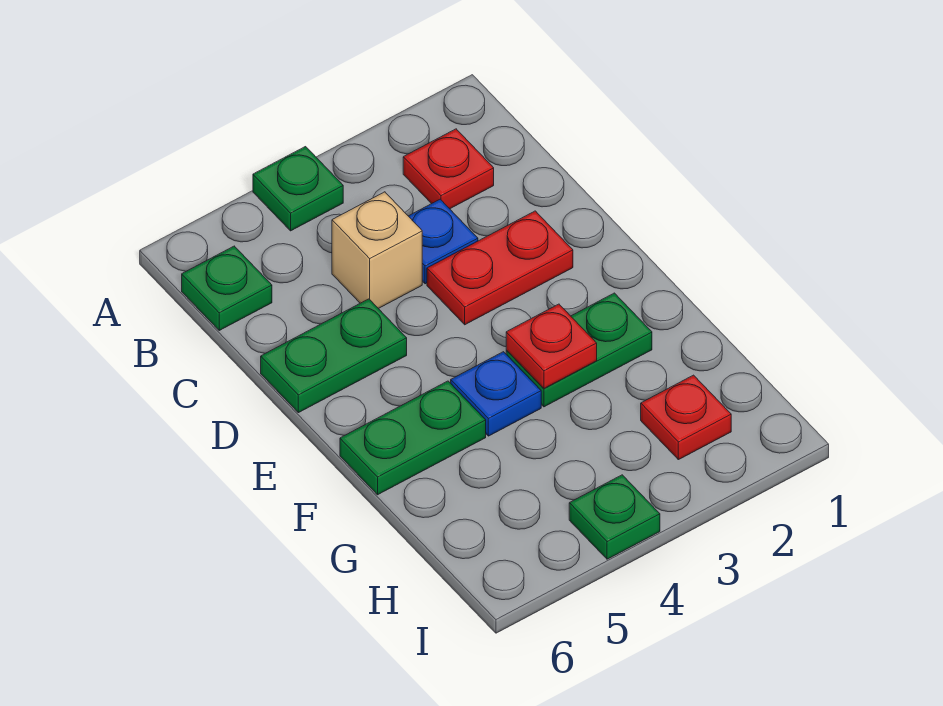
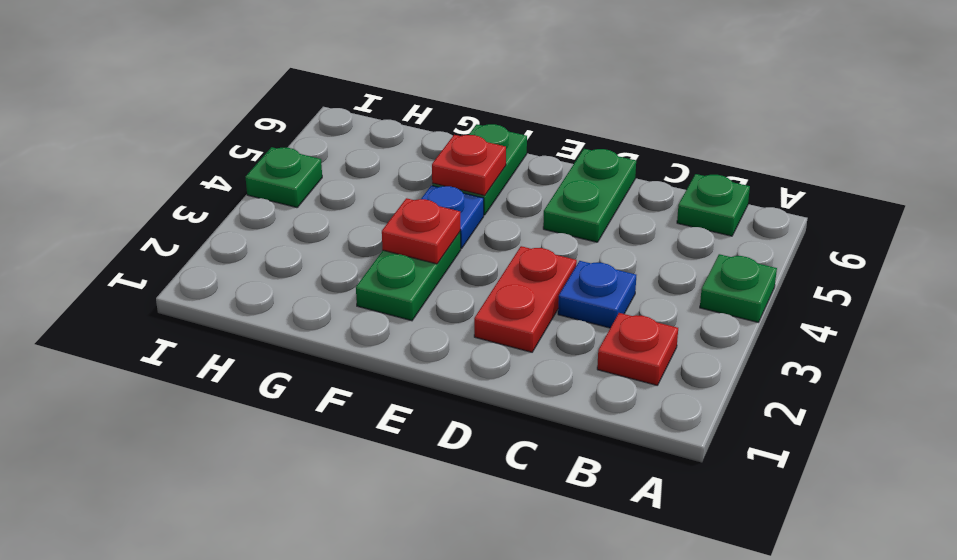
tan brick C4 level 1 -> none
red plate H2 level 1 -> red plate F5 level 2

